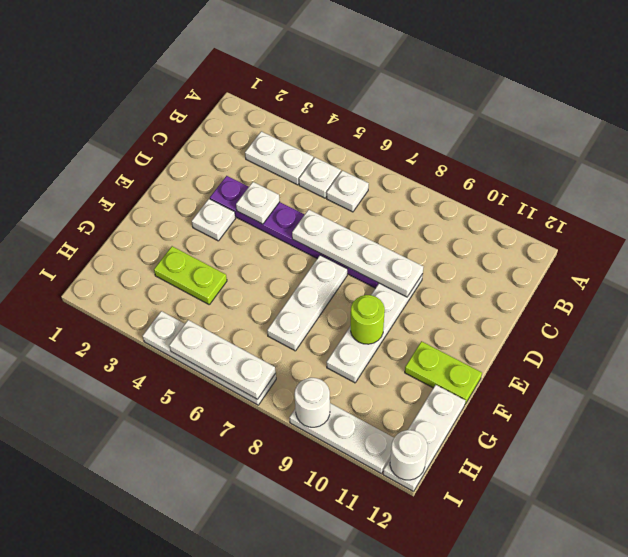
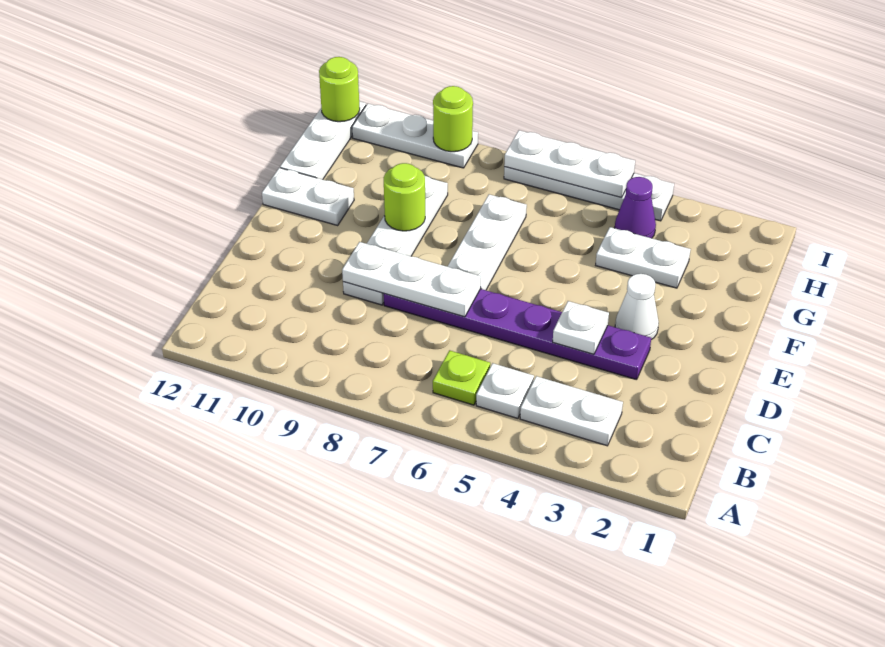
white plate B6 level 1 -> lime plate B6 level 1
white plate D6:D9 level 2 -> white plate D7:D9 level 2
white plate E3 level 1 -> white cone E3 level 1
lime plate F11:F12 level 1 -> white plate F11:F12 level 1
lime plate G3:G4 level 1 -> white plate G3:G4 level 1
none -> purple cone H4 level 1
white round brick I9 level 2 -> lime round brick I9 level 2
white round brick I12 level 2 -> lime round brick I12 level 2

